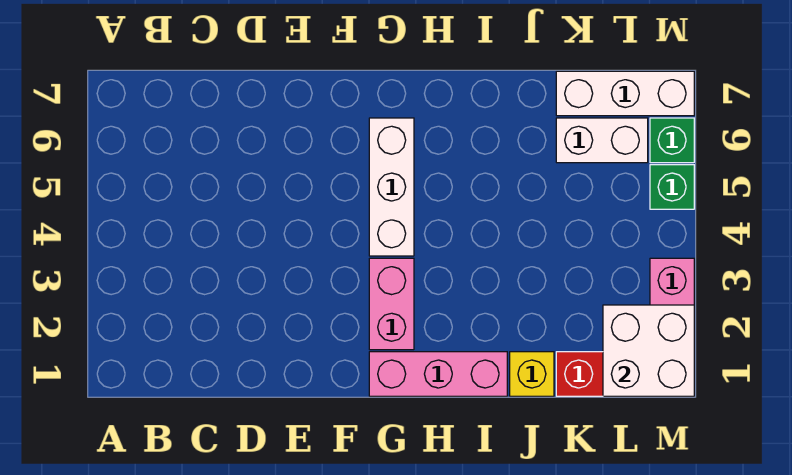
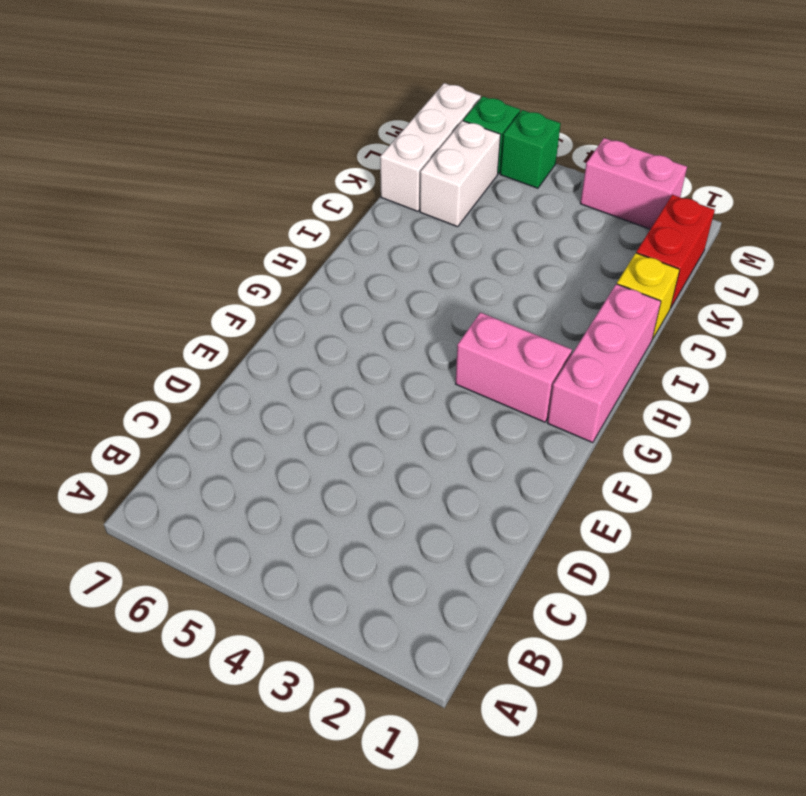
white brick G4:G6 level 1 -> none
white brick L1:M2 level 2 -> none

